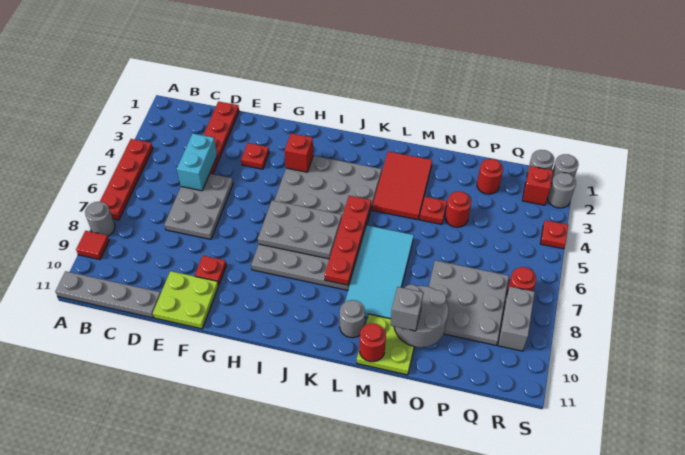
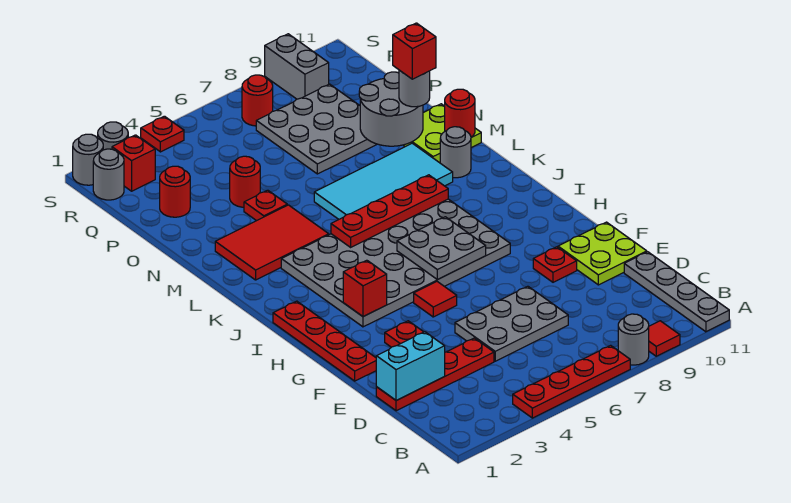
cyan brick D4:D5 level 2 -> cyan brick D1:D2 level 2
none -> red plate F1:I1 level 1
none -> red tile G5 level 1
grey plate H6:J7 level 2 -> grey plate H6:I7 level 2
grey brick N10 level 3 -> grey round brick N10 level 3
none -> red brick N10 level 4
grey brick R8:R9 level 1 -> grey brick R9:S9 level 1

